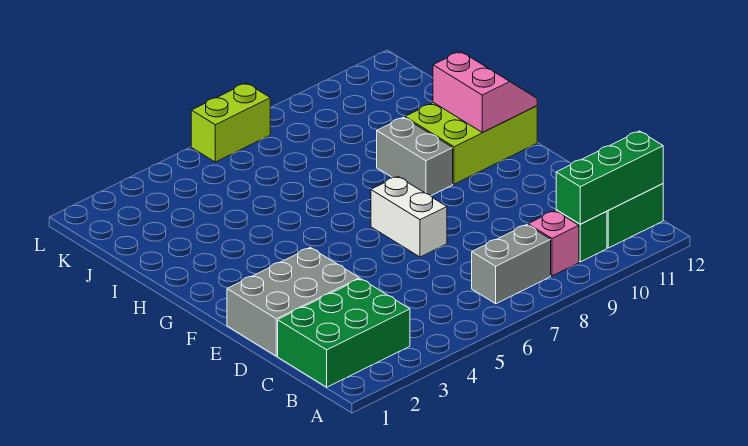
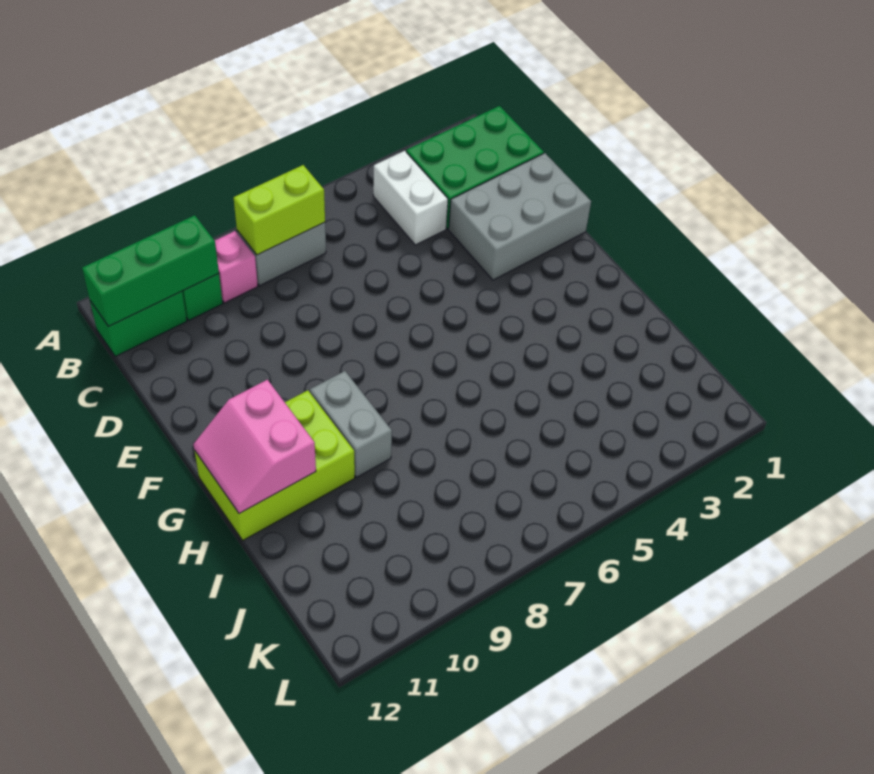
white brick E7:F7 level 1 -> white brick B4:C4 level 1
lime brick L6:L7 level 1 -> lime brick B7:B8 level 2

